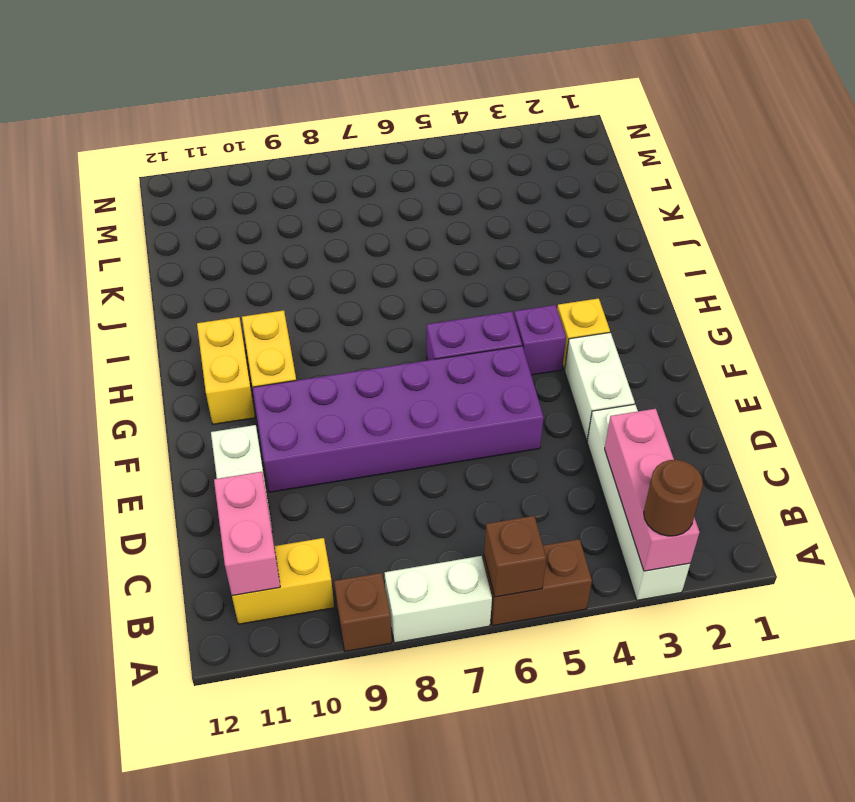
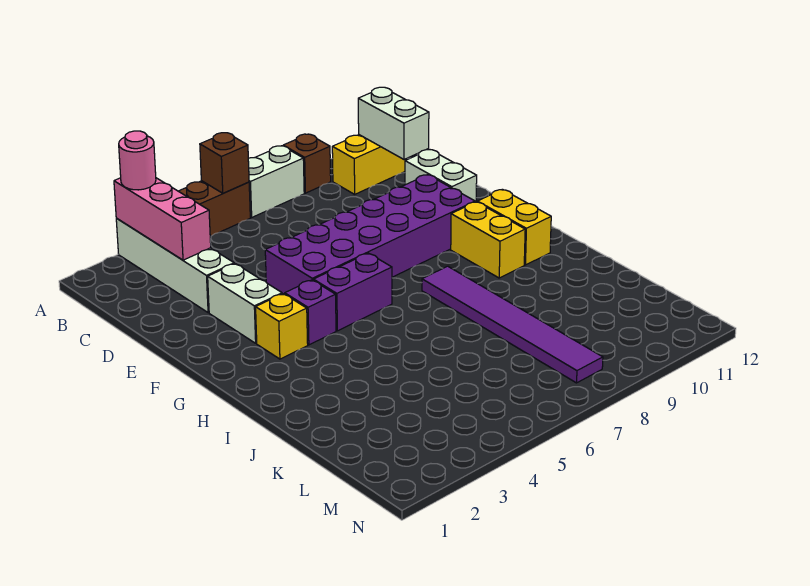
brown round brick A3 level 3 -> pink round brick A3 level 3
pink brick B11:C11 level 2 -> white brick B11:C11 level 2
none -> purple tile H8:M8 level 1

